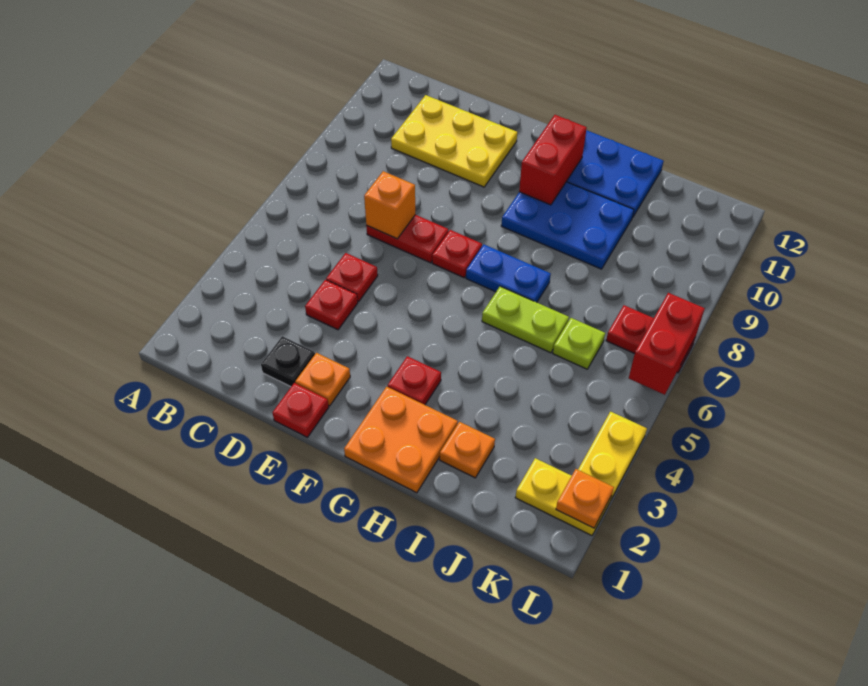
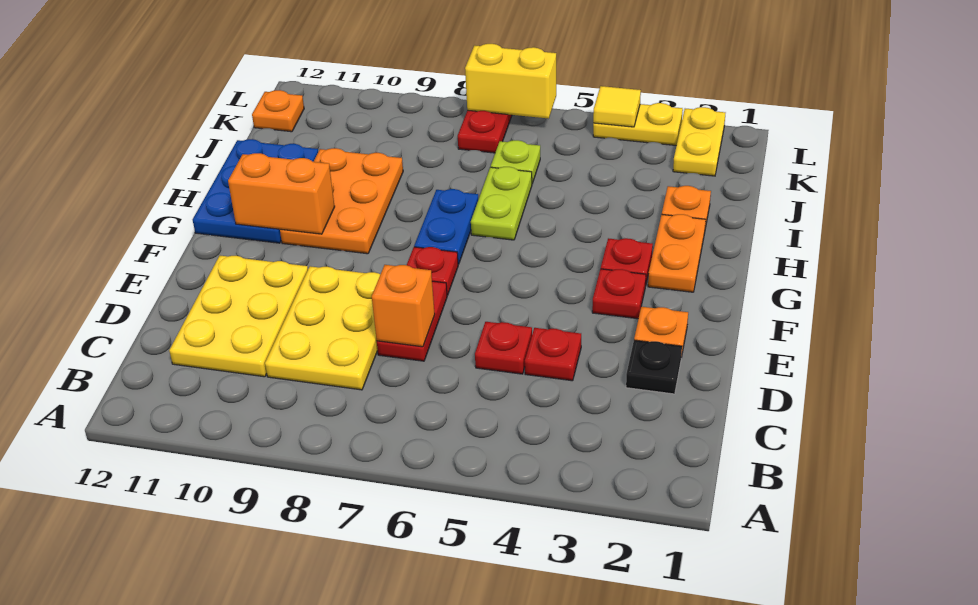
none -> yellow plate C8:E9 level 1
red plate E1 level 1 -> red plate F3 level 1
orange plate G1:H2 level 1 -> orange plate G2:H2 level 1
blue plate G9:I10 level 1 -> orange plate G9:I10 level 1
red brick G10:G11 level 2 -> orange brick G10:G11 level 2
orange plate L2 level 2 -> orange plate K12 level 1
none -> yellow tile L4 level 2
red brick L6:L7 level 2 -> yellow brick L6:L7 level 2

